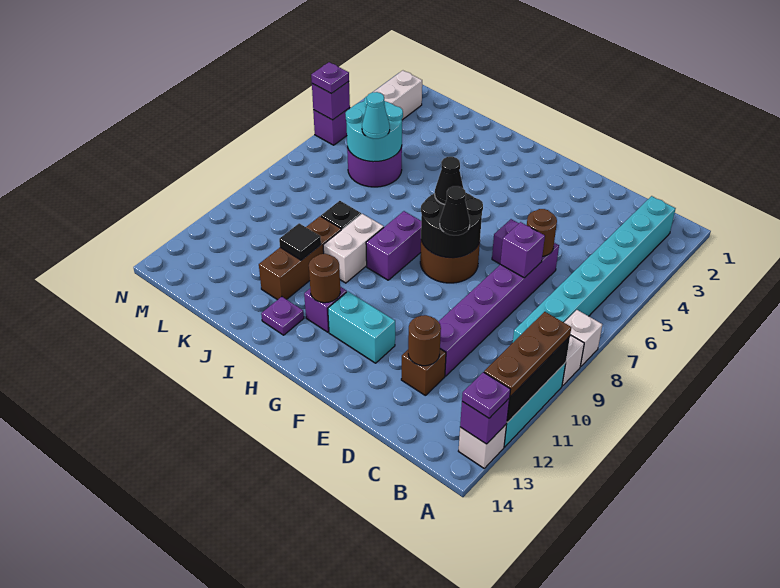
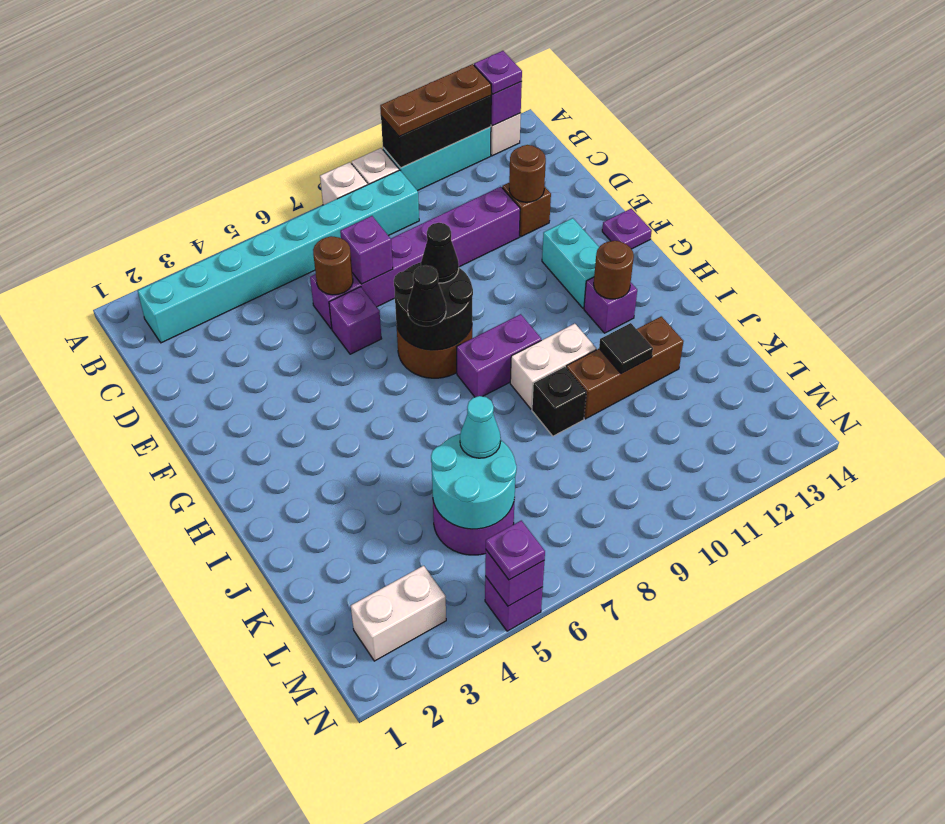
purple plate I13 level 1 -> purple plate F14 level 1

